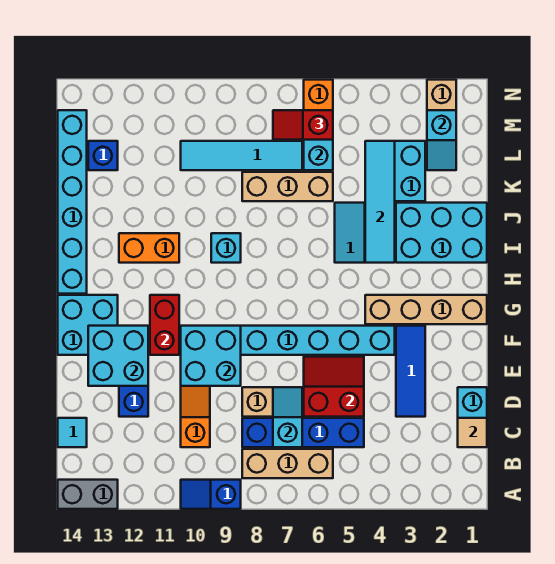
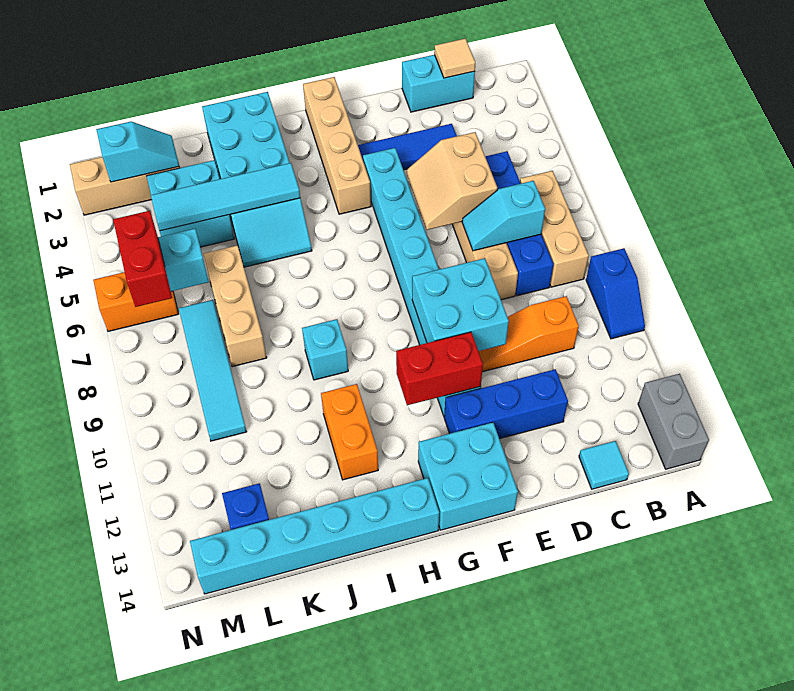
red slope D5:E6 level 2 top D -> tan slope D5:E6 level 2 top D
cyan brick E12:F13 level 2 -> none
red slope M6:M7 level 3 top 6 -> red brick M6:M7 level 3

